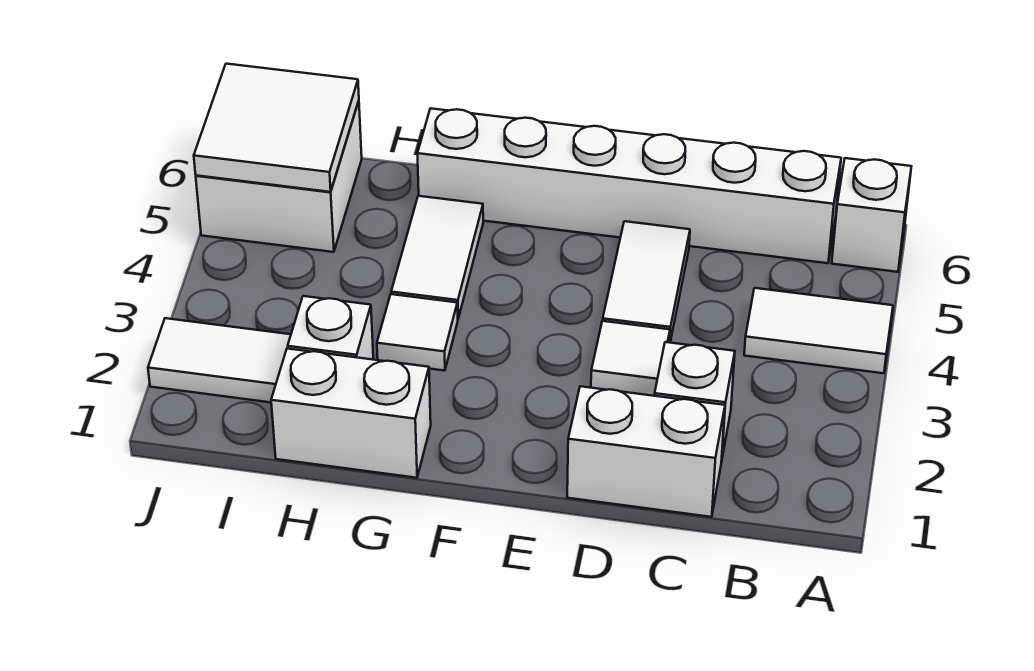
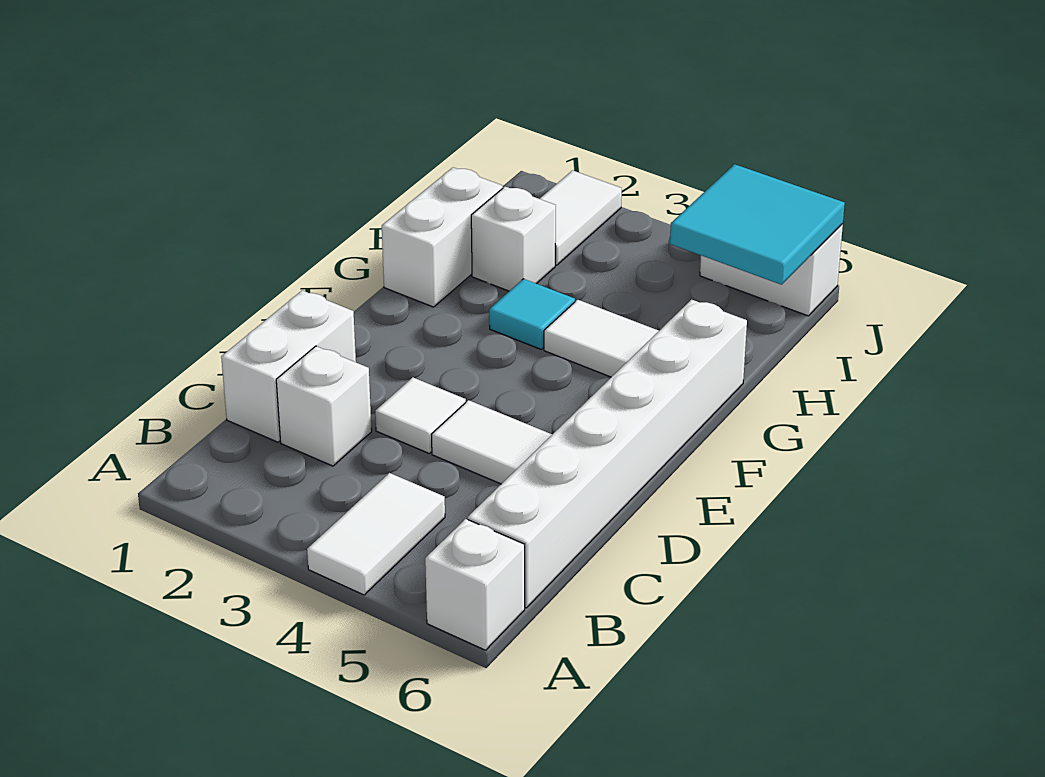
white tile G3 level 1 -> cyan tile G3 level 1
white brick I5:J6 level 1 -> white brick J5:J6 level 1
white tile I5:J6 level 2 -> cyan tile I5:J6 level 2

